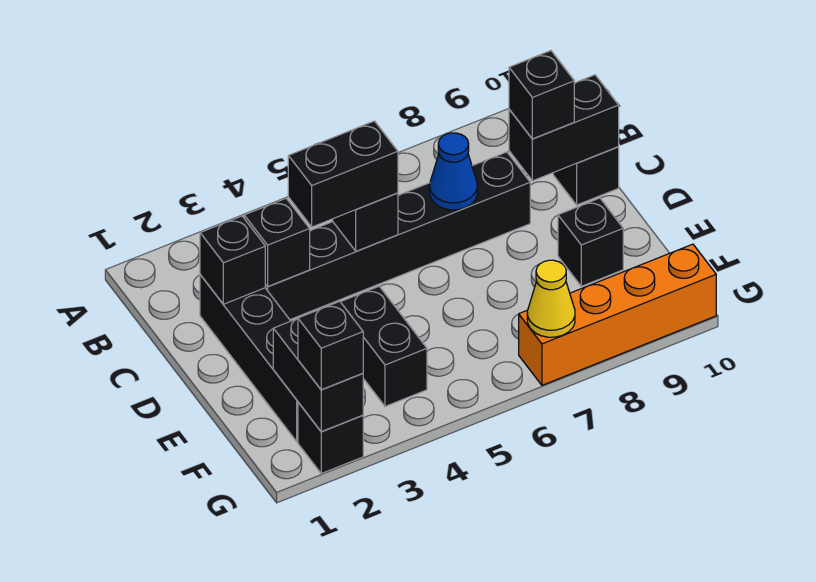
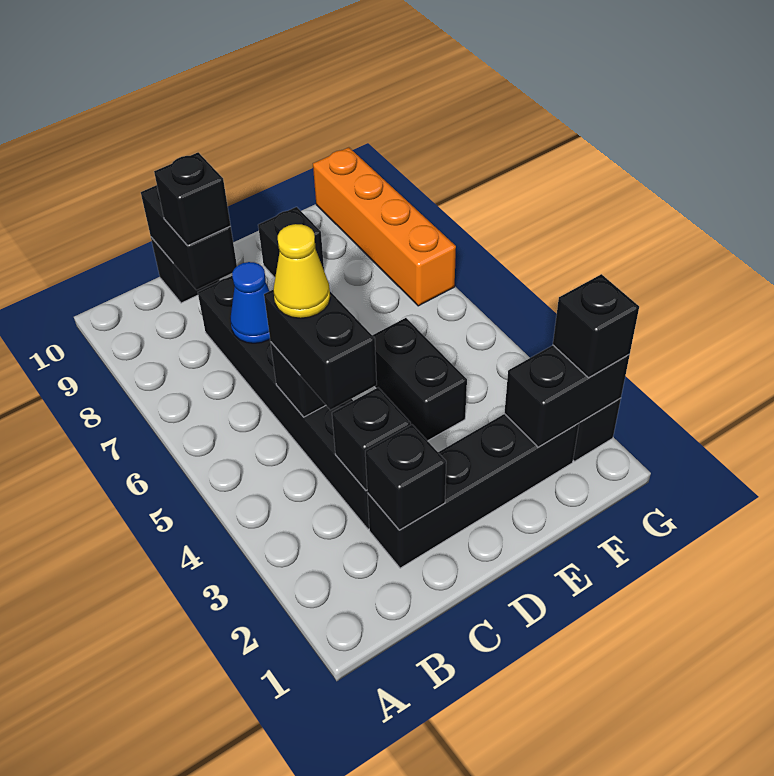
black brick E4:F4 level 1 -> black brick E4:E5 level 1
yellow cone G7 level 2 -> yellow cone C5 level 4

